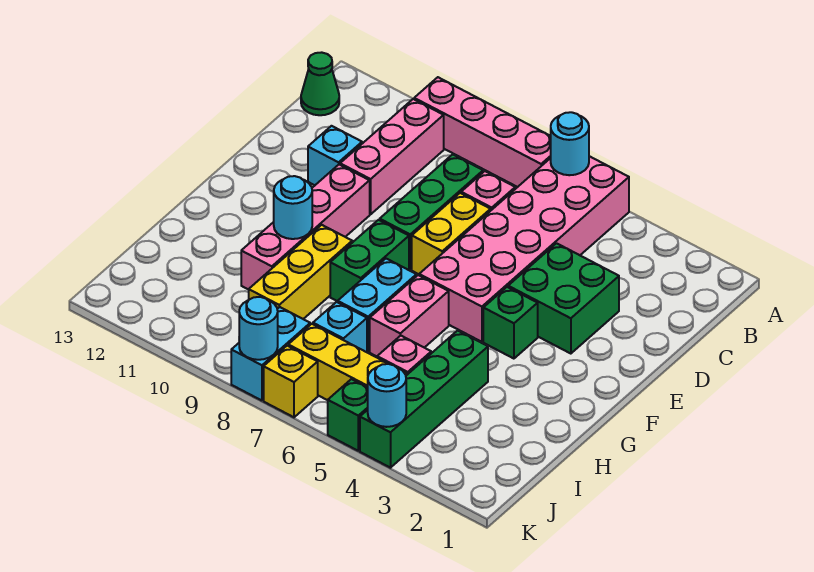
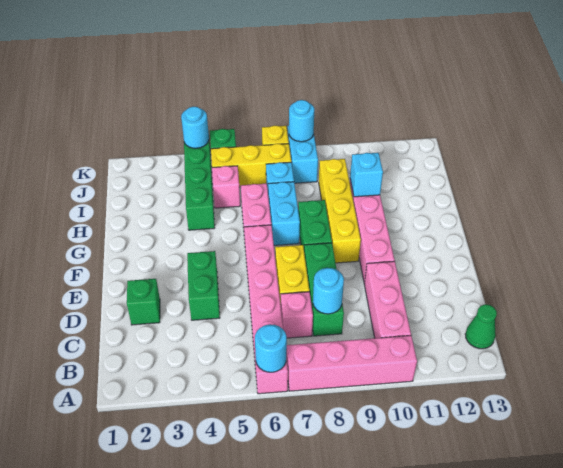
pink brick A5:F6 level 1 -> pink brick A6:F6 level 1
green brick D3:E4 level 1 -> green brick D4:E4 level 1
cyan brick D11 level 1 -> cyan brick H10 level 2
green brick F4 level 1 -> green brick D2 level 1
yellow brick G9:I9 level 1 -> yellow brick F9:I9 level 1
cyan round brick G10 level 2 -> cyan round brick C8 level 2

